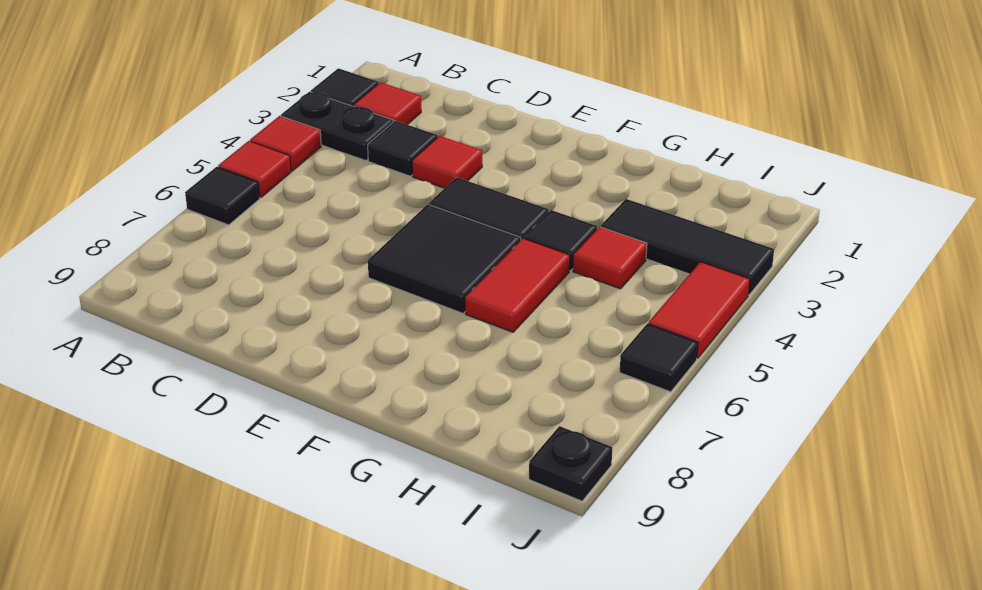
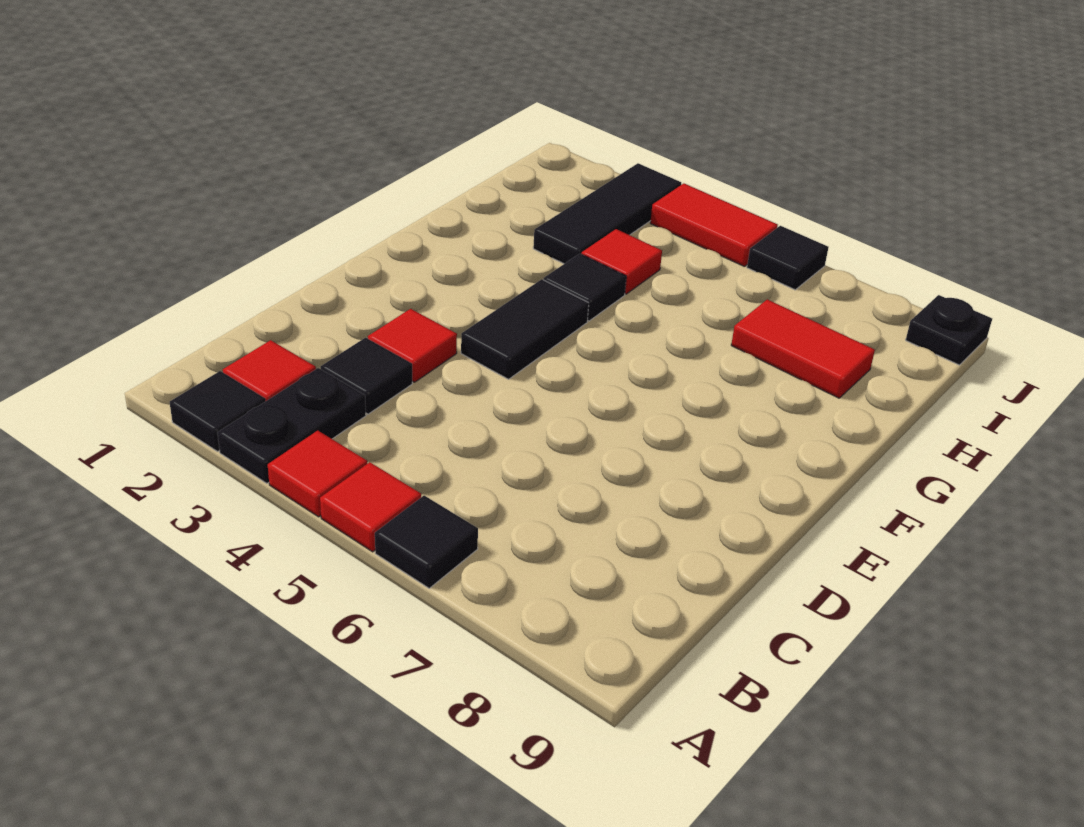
black tile E5:F6 level 1 -> none
red tile G5:G6 level 1 -> red tile H7:H8 level 1

